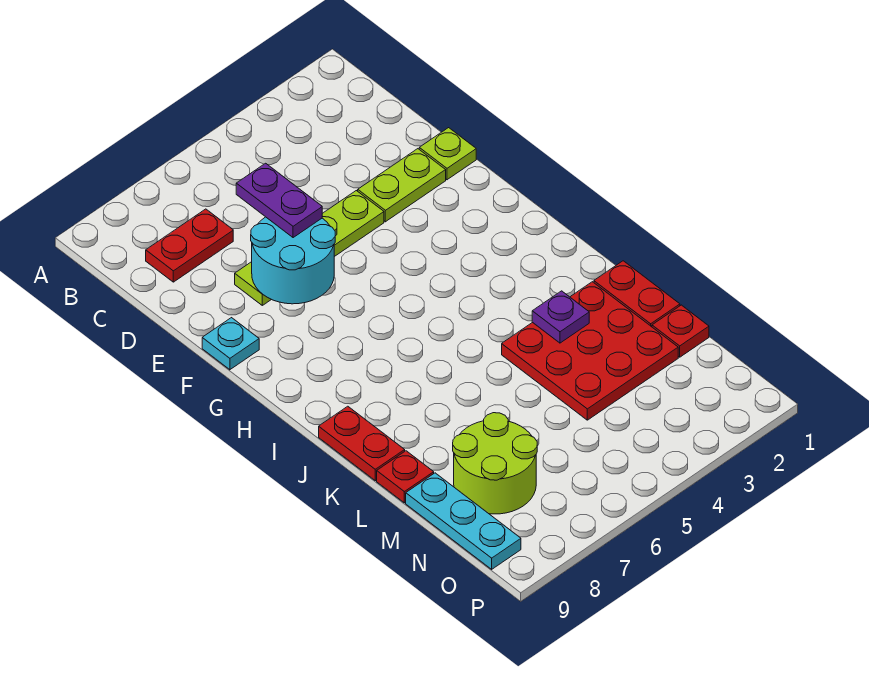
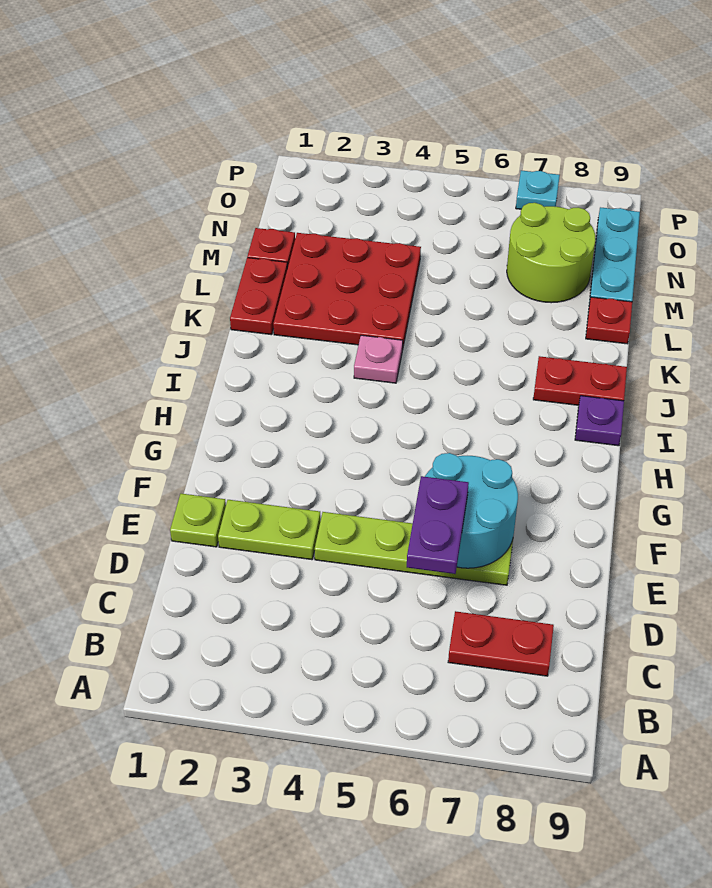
cyan plate F9 level 1 -> cyan plate P7 level 1
none -> pink plate J4 level 1
red plate J9:K9 level 1 -> red plate J8:J9 level 1
purple plate K3 level 2 -> purple plate I9 level 1

